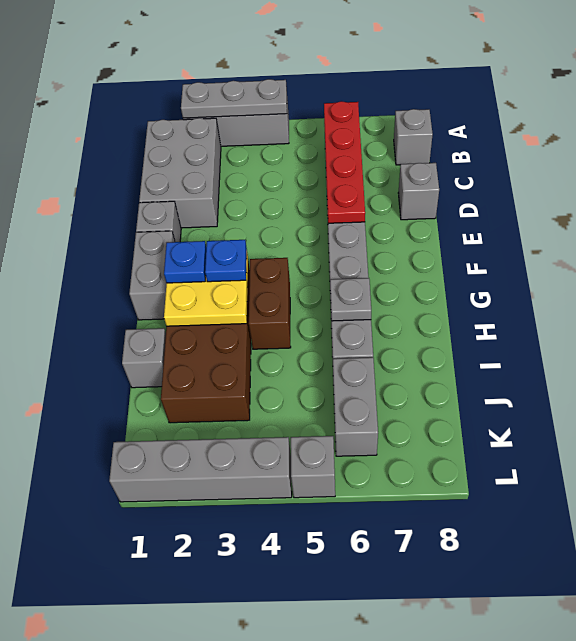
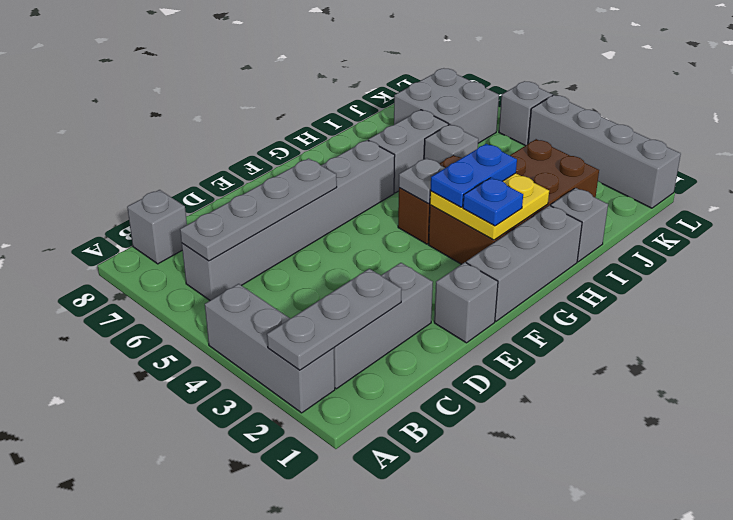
grey plate A2:A4 level 2 -> grey plate A2:C2 level 2
grey brick B1:D2 level 1 -> grey brick B2:D2 level 1
red plate B6:E6 level 2 -> grey plate B6:E6 level 2
grey brick D8 level 1 -> grey brick I5 level 1
grey brick F1:G1 level 1 -> grey brick F1:H1 level 1
blue plate G3 level 3 -> blue plate G3:H3 level 3
grey plate H6 level 2 -> grey plate G4 level 2
grey brick J6:K6 level 1 -> grey brick J6:K7 level 1

